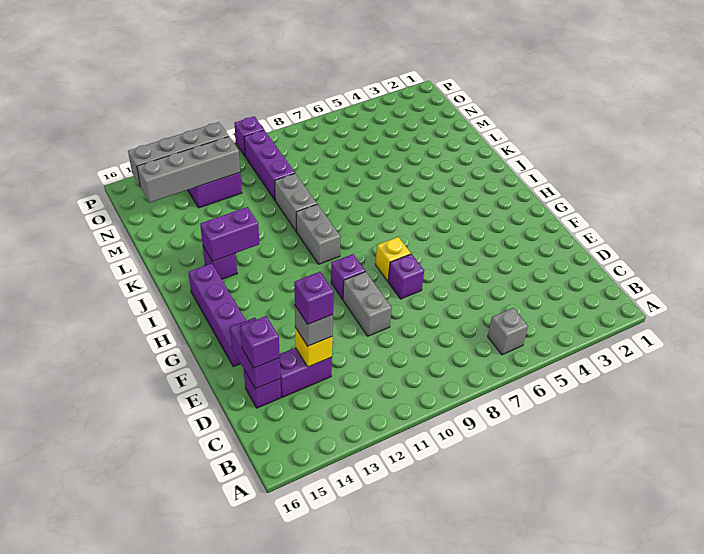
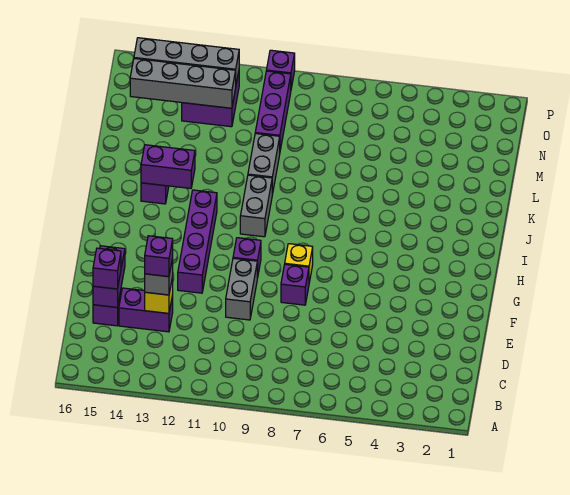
grey brick B6 level 1 -> none
purple brick F15:I15 level 1 -> purple brick F12:I12 level 1

